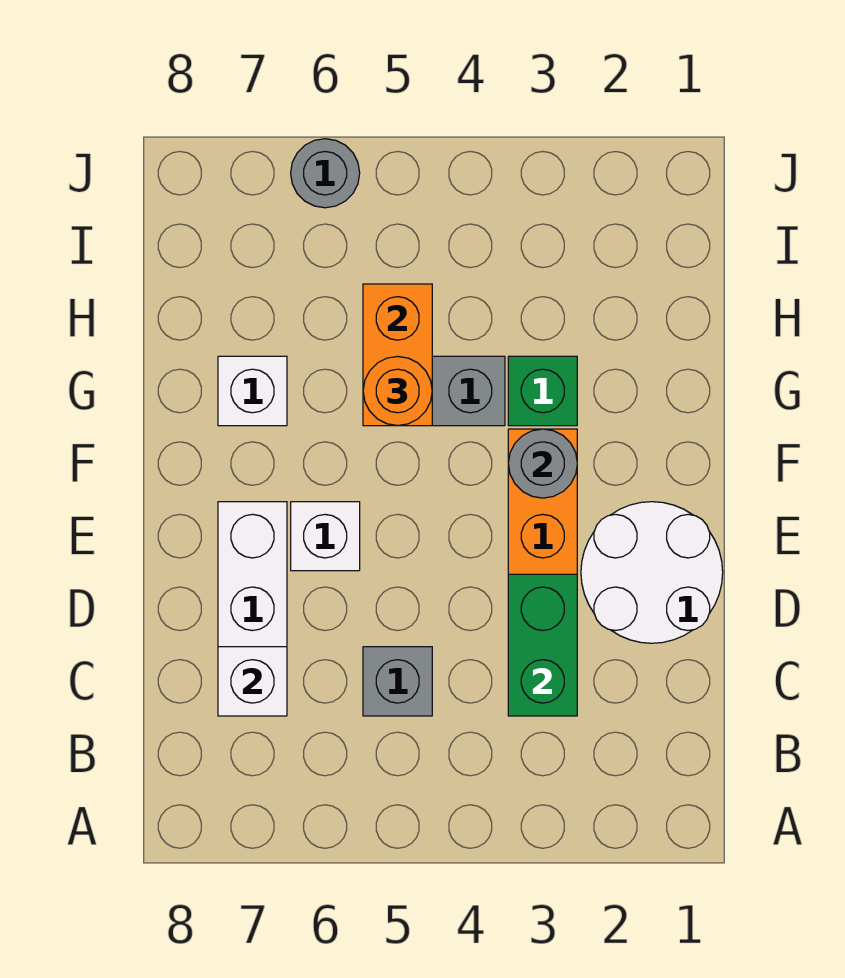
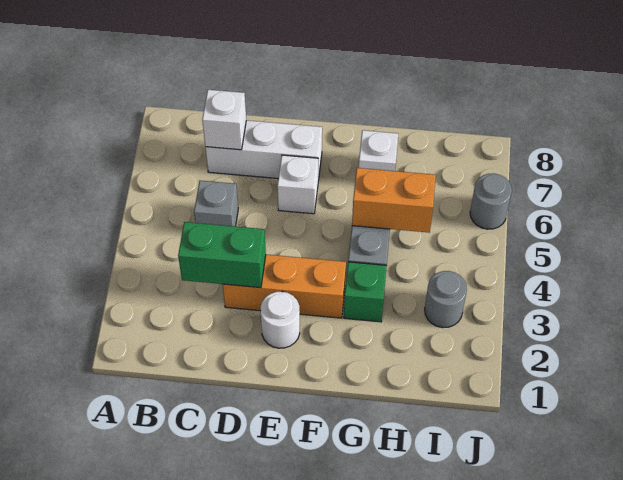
white round brick D1:E2 level 1 -> white round brick E2 level 1
grey round brick F3 level 2 -> grey round brick I3 level 1
orange round brick G5 level 3 -> none

